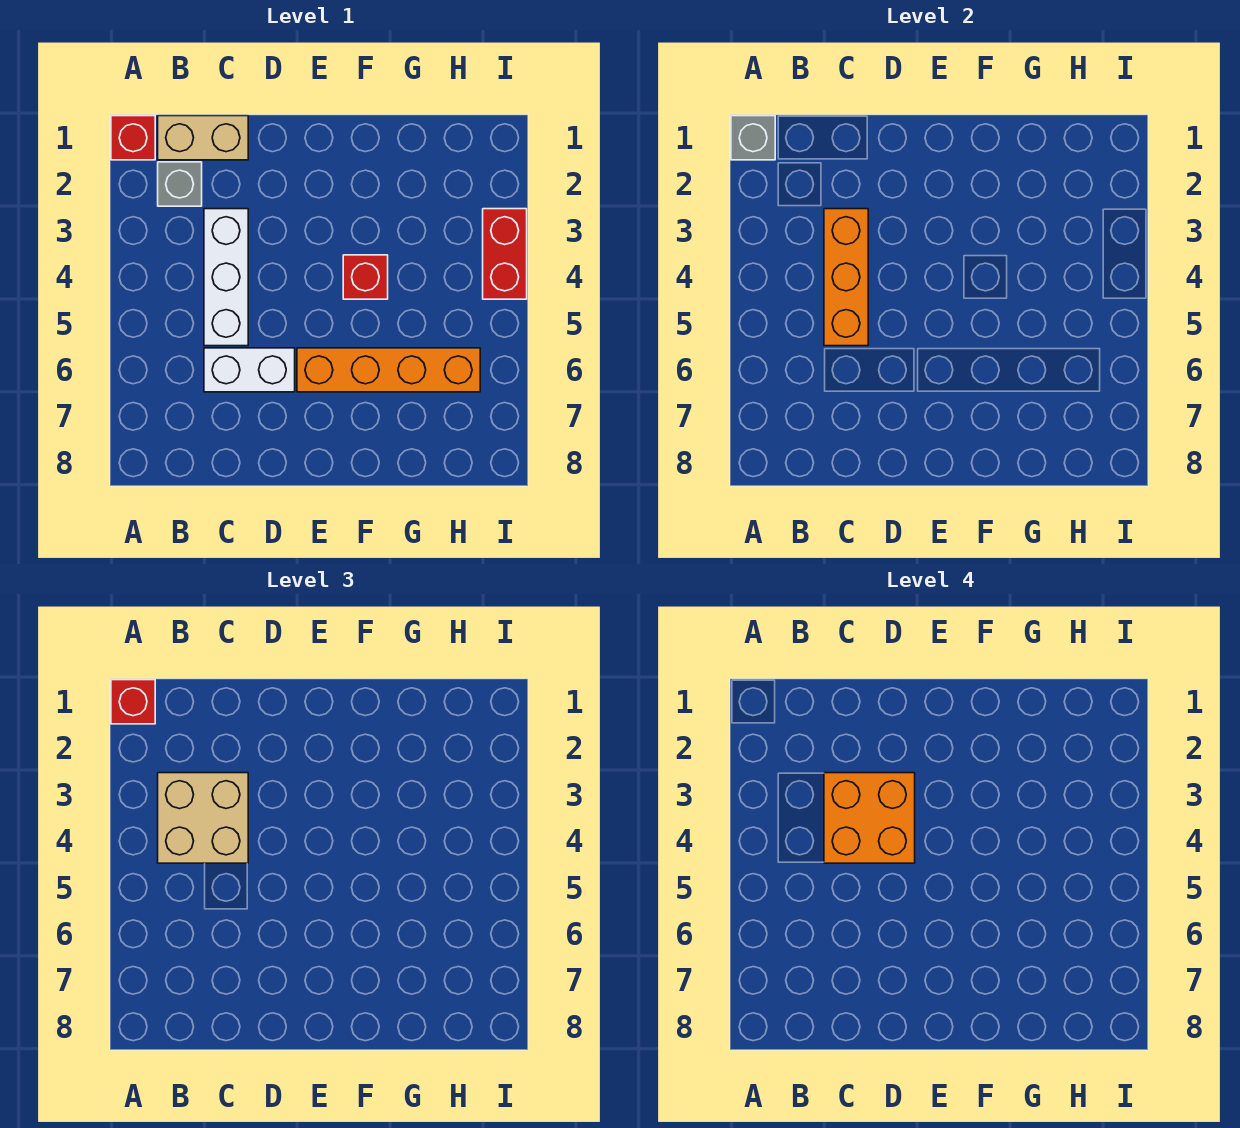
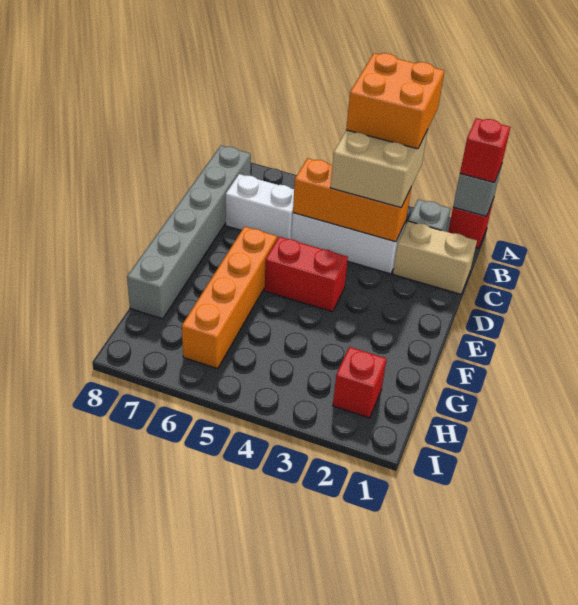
tan brick B1:C1 level 1 -> tan brick C1:C2 level 1
none -> grey brick B8:G8 level 1
orange brick C3:D4 level 4 -> orange brick A3:B4 level 4
white brick C6:D6 level 1 -> white brick C6:C7 level 1
red brick F4 level 1 -> red brick H2 level 1
red brick I3:I4 level 1 -> red brick E4:E5 level 1

